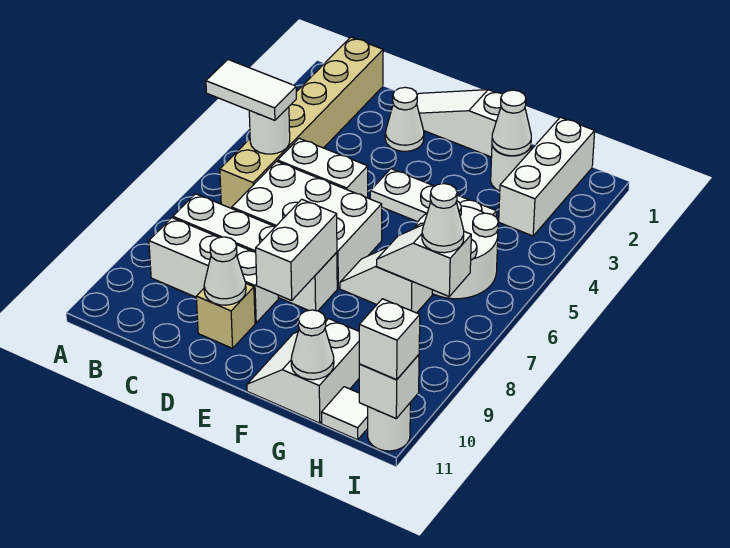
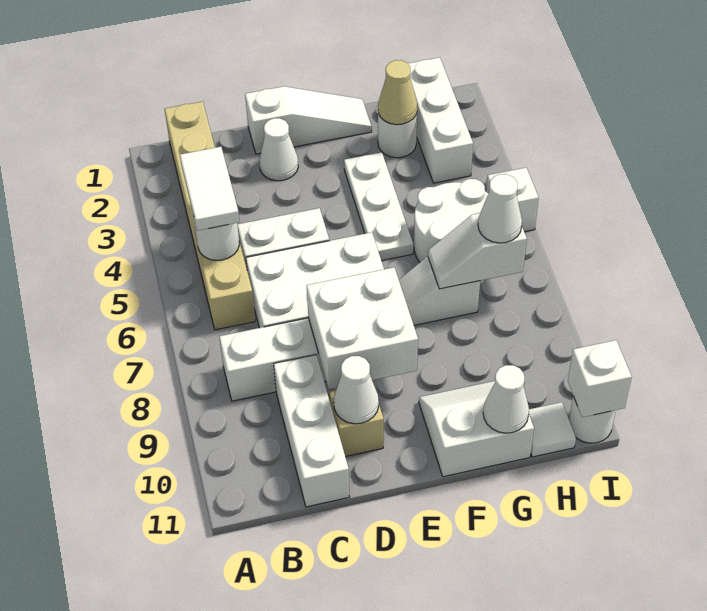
white tile A5:B5 level 3 -> white tile B4:B5 level 3
white brick B9:D9 level 1 -> white brick C9:C11 level 1
white slope D1:F1 level 1 top F -> white slope D1:F1 level 1 top D
white plate E4:G4 level 1 -> white plate F3:F5 level 1
white brick E8:E9 level 2 -> white brick D8:E9 level 2
white slope F10:G11 level 1 top G -> white slope F10:G11 level 1 top 11
white cone G2 level 2 -> tan cone G2 level 2
white brick I11 level 3 -> white brick I5 level 1

